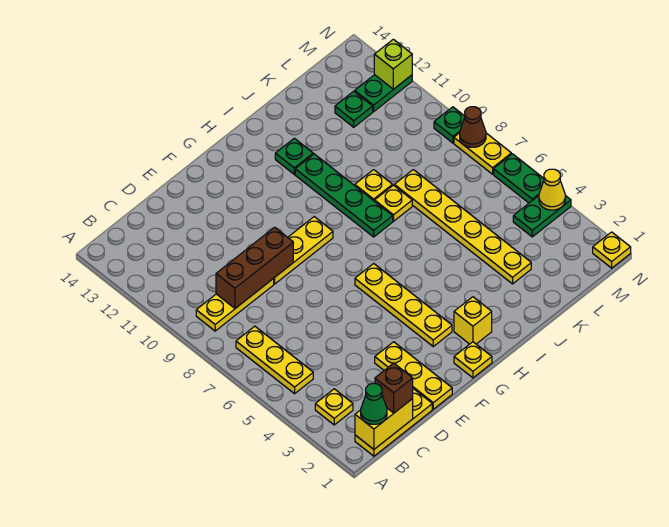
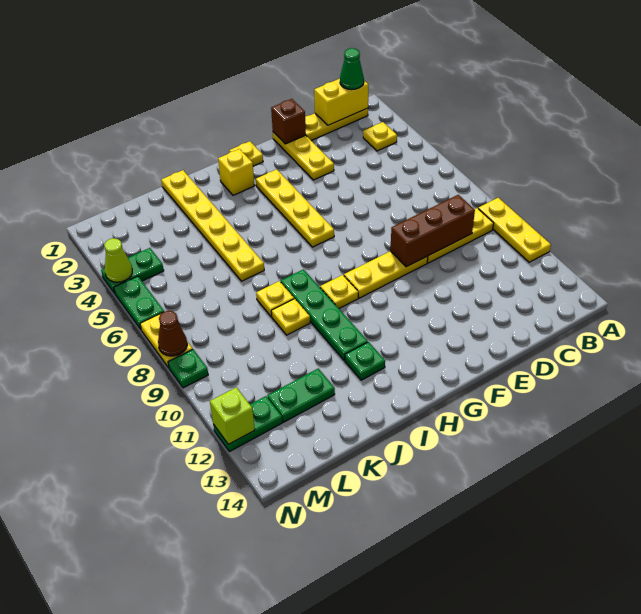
yellow plate B5:B7 level 1 -> yellow plate A9:A11 level 1
brown brick C1 level 3 -> brown brick E1 level 2
yellow plate K3:K8 level 1 -> yellow plate J1:J6 level 1
green plate L12 level 1 -> green plate K12:L12 level 1
yellow plate N1 level 1 -> yellow plate H9 level 1
yellow cone N4 level 2 -> lime cone N4 level 2

